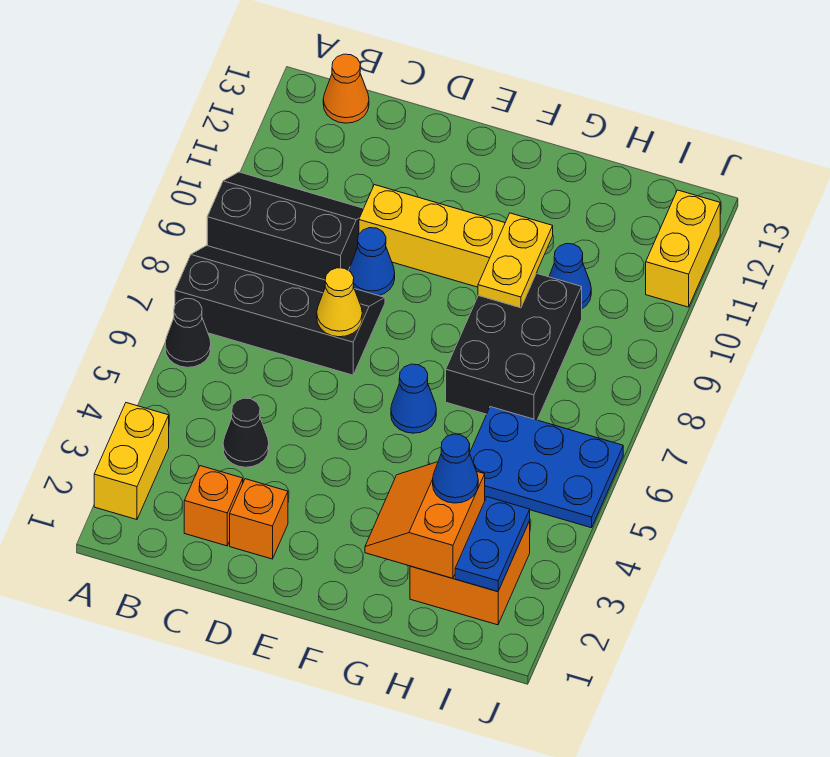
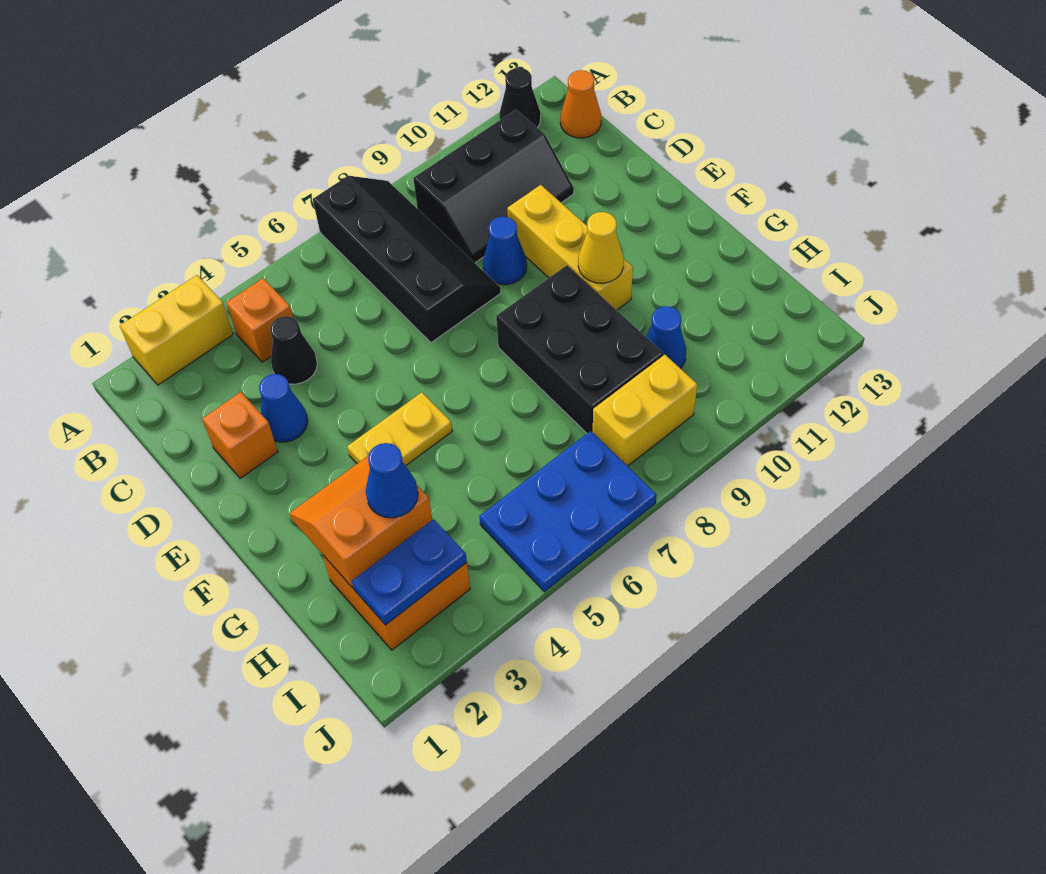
black cone A6 level 1 -> black cone A12 level 1
black slope A9:C10 level 1 top 9 -> black slope B9:C11 level 1 top B
orange brick C2 level 1 -> orange brick B4 level 1
yellow cone D7 level 2 -> yellow cone F10 level 2
blue cone F6 level 1 -> blue cone D3 level 1
black brick G7:H9 level 1 -> black brick F8:H9 level 1
yellow plate G9:G10 level 2 -> yellow plate F4:F5 level 1
blue plate H5:J6 level 1 -> blue plate I5:J7 level 1
yellow brick J11:J12 level 1 -> yellow brick I8:I9 level 1

